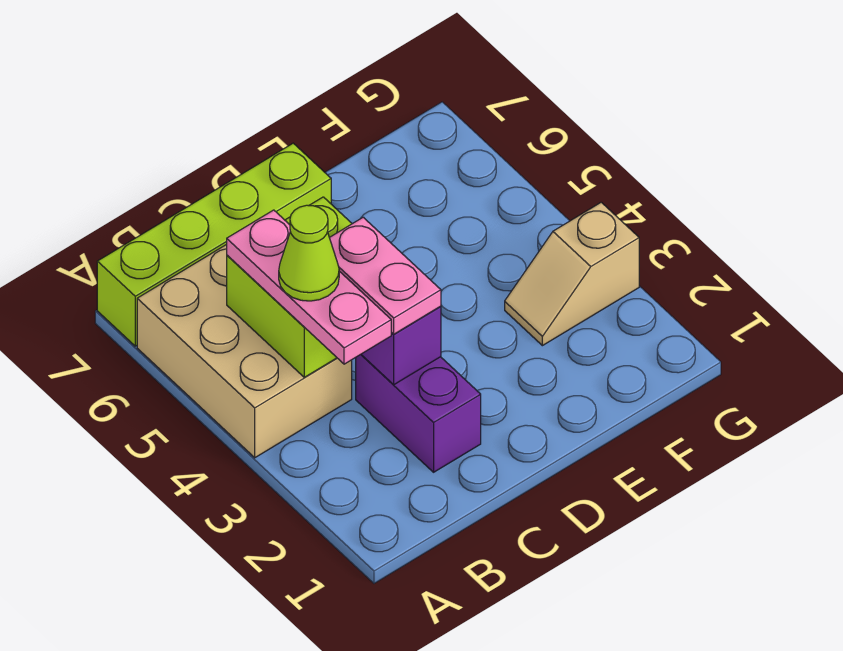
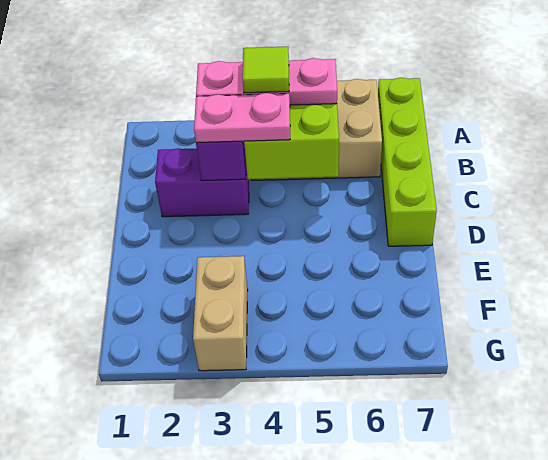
lime cone B4 level 4 -> lime tile B4 level 4
tan slope F3:G3 level 1 top G -> tan brick F3:G3 level 1

